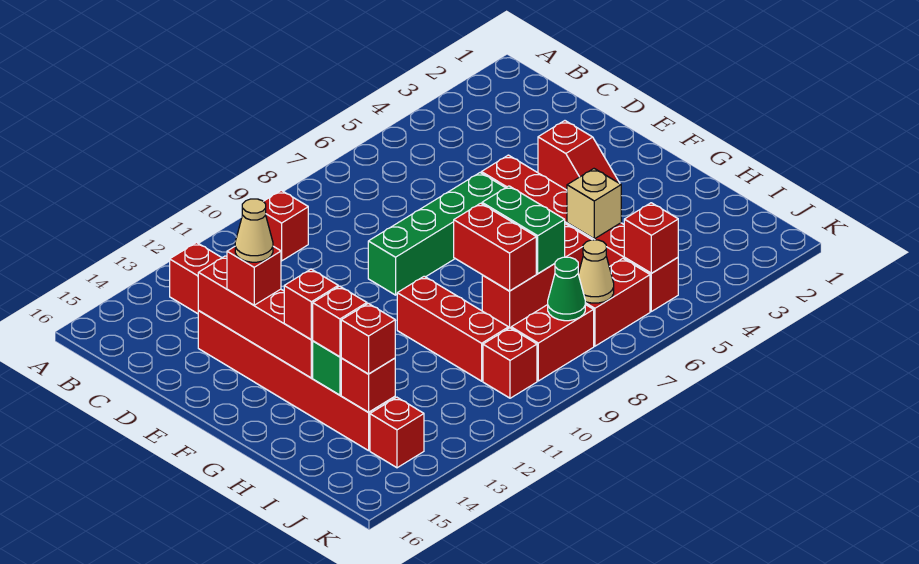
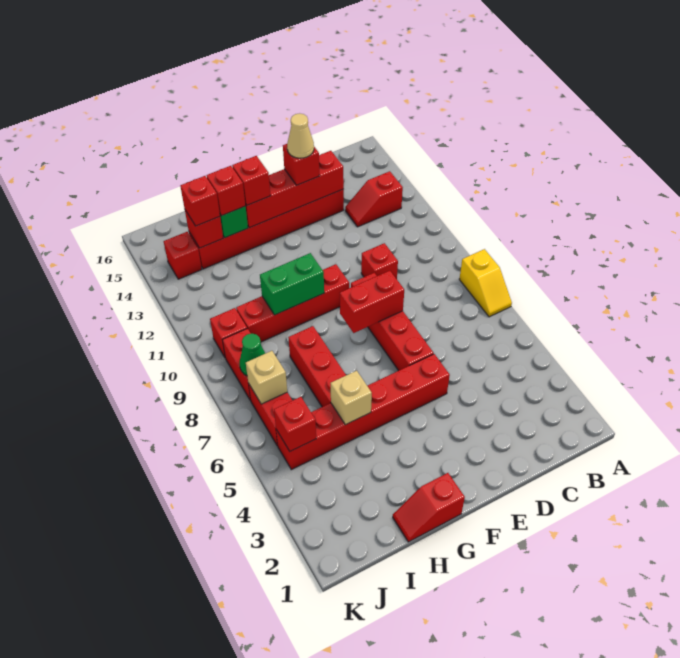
none -> yellow slope A7:A8 level 1 top 8
red brick B10 level 1 -> red brick D10 level 1
red slope E3:F3 level 1 top E -> red slope G1:H1 level 1 top G
green brick E6:E9 level 1 -> red brick E6:E9 level 1
green brick G7:H7 level 2 -> green brick G10:H10 level 2
red brick G8:H8 level 2 -> red brick E8:F8 level 2
red brick G10:I10 level 1 -> red brick F10:I10 level 1
tan cone J7 level 2 -> tan brick J7 level 2

